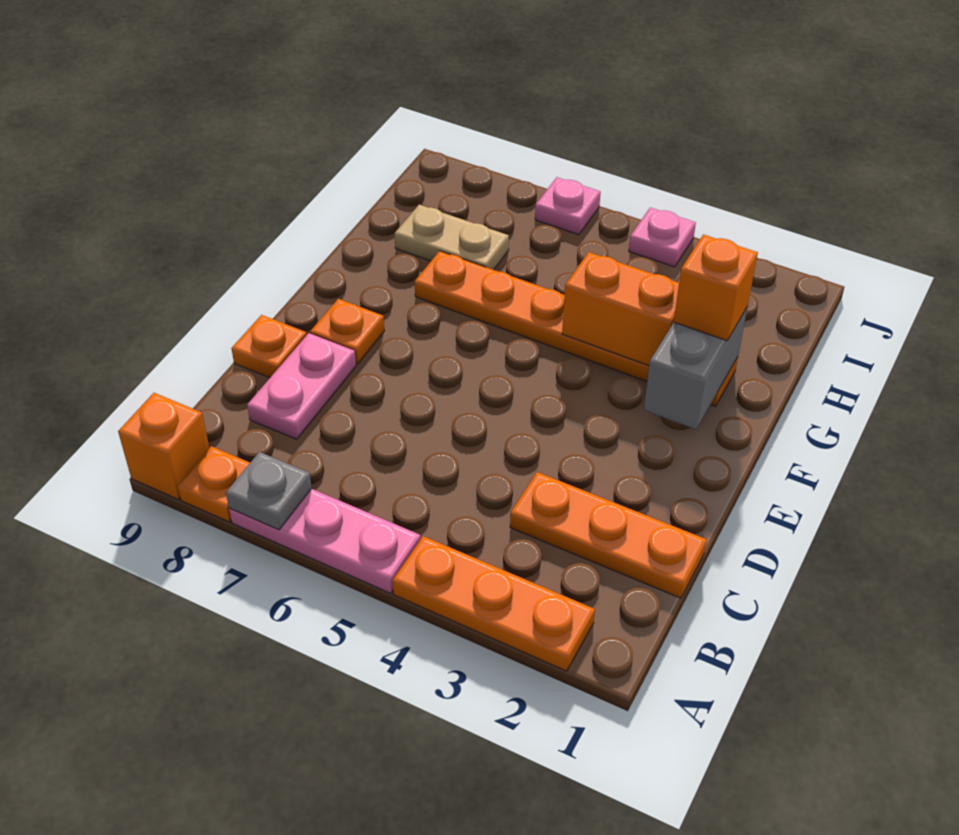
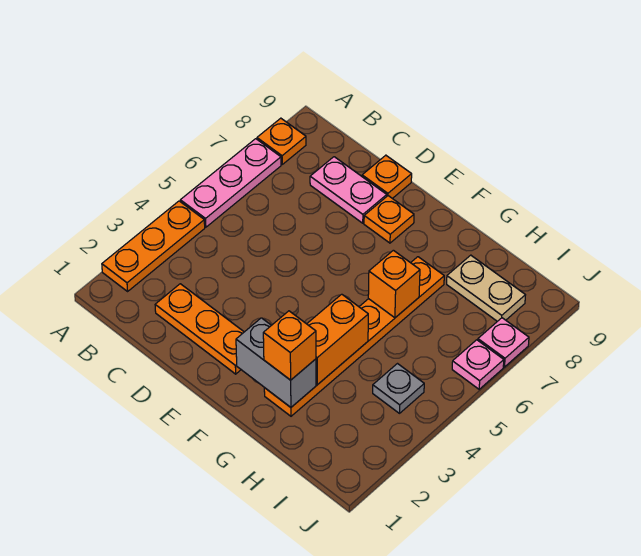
grey plate A7 level 2 -> grey plate I4 level 1
orange brick A9 level 1 -> orange brick G6 level 2
orange plate C1:C3 level 1 -> orange plate C2:E2 level 1
tan plate H7:H8 level 1 -> tan plate H8:I8 level 1
pink plate J4 level 1 -> pink plate J7 level 1

